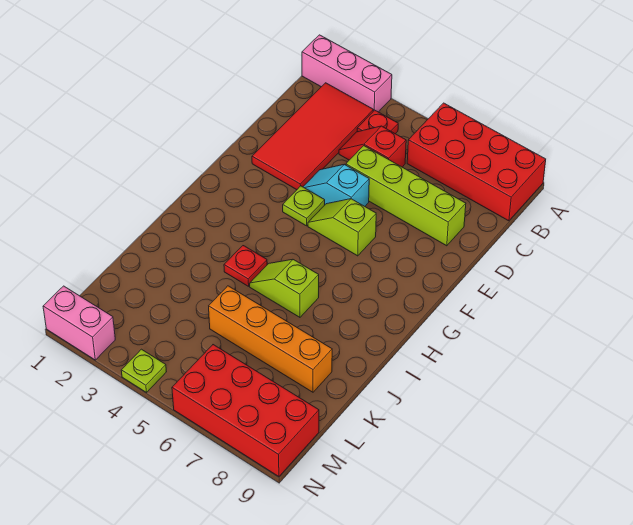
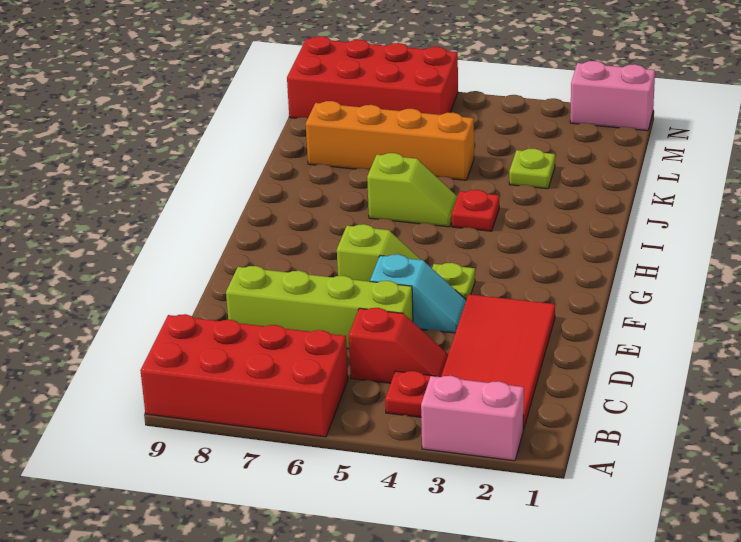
pink brick A1:A3 level 1 -> pink brick A2:A3 level 1
lime plate N4 level 1 -> lime plate K3 level 1

